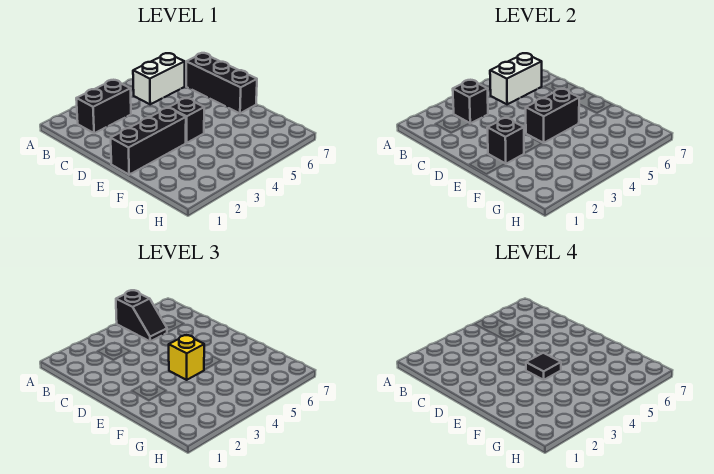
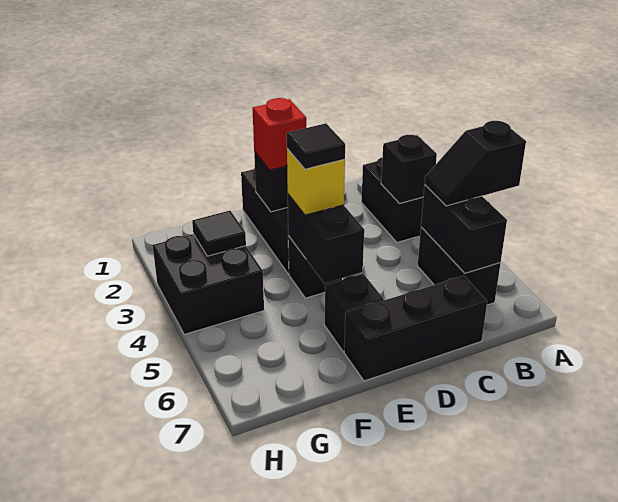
white brick B5:B6 level 1 -> black brick B5:B6 level 1
white brick B5:B6 level 2 -> black brick B5:B6 level 2
none -> red brick E2 level 3
none -> black brick E6 level 1
none -> black brick G3:H4 level 1
none -> black tile G3 level 2

